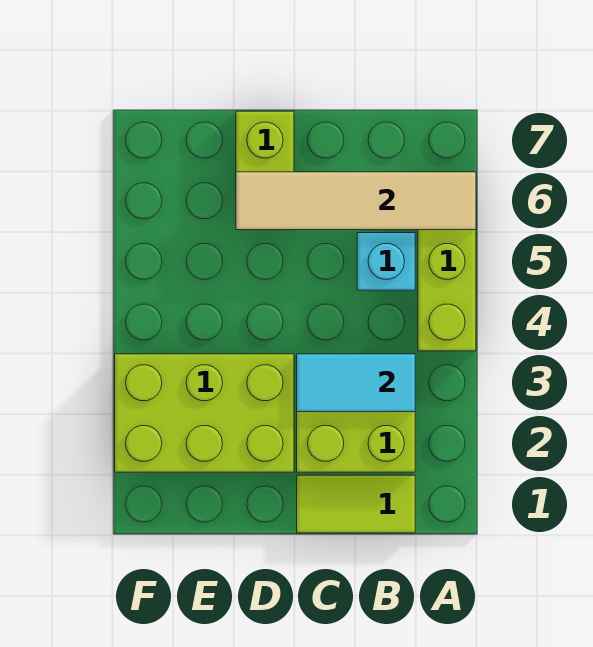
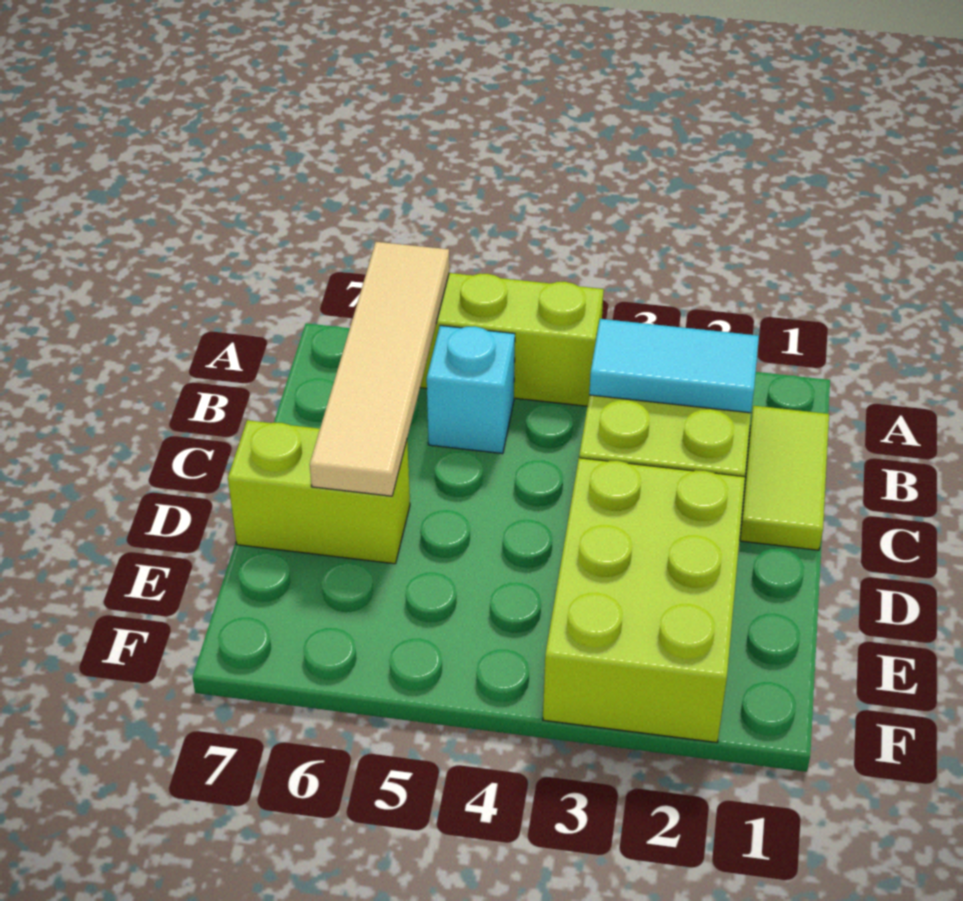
cyan tile B3:C3 level 2 -> cyan tile B2:B3 level 2

